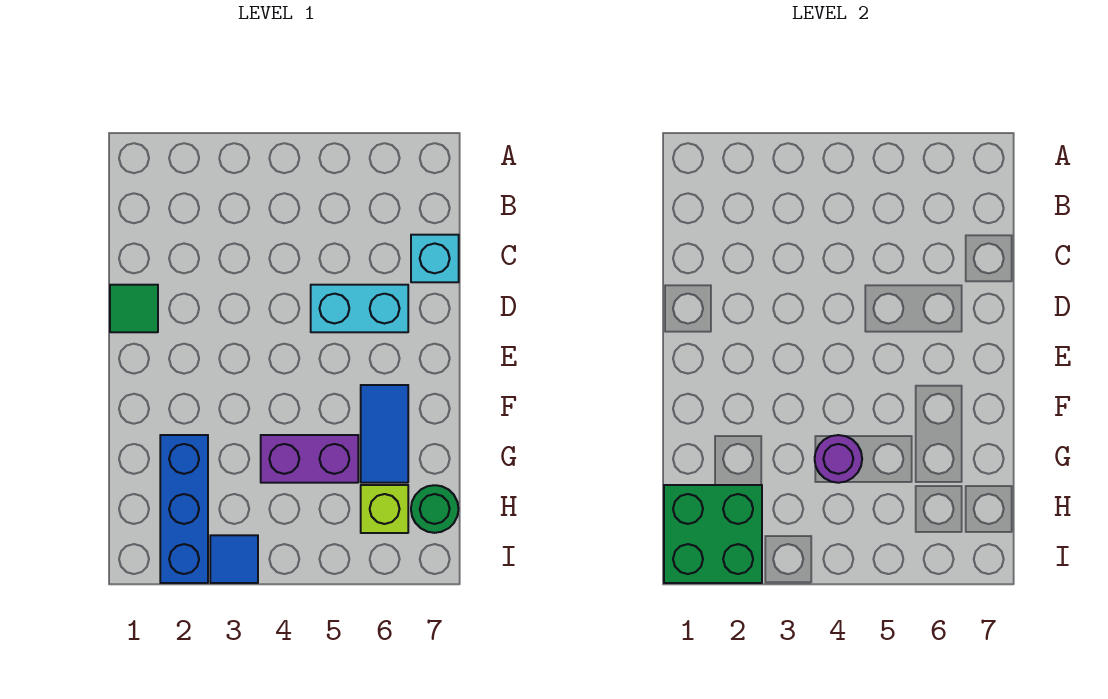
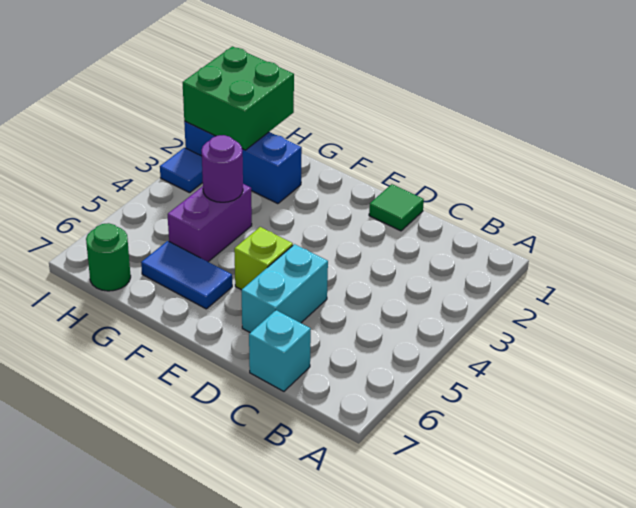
lime brick H6 level 1 -> lime brick E5 level 1

